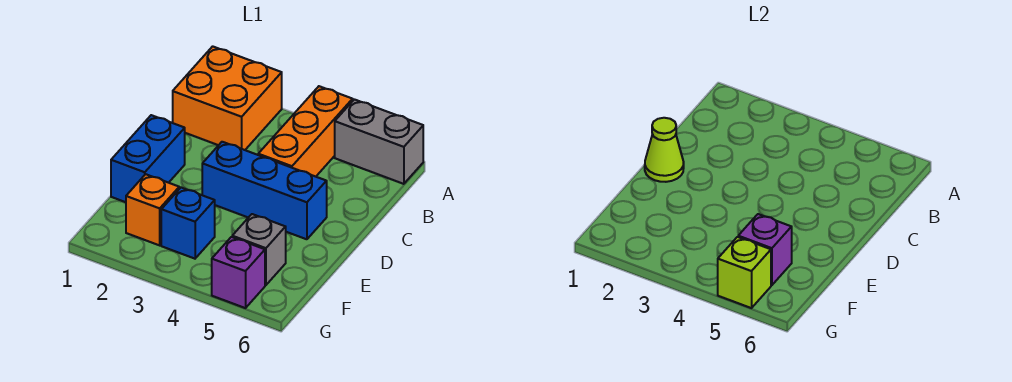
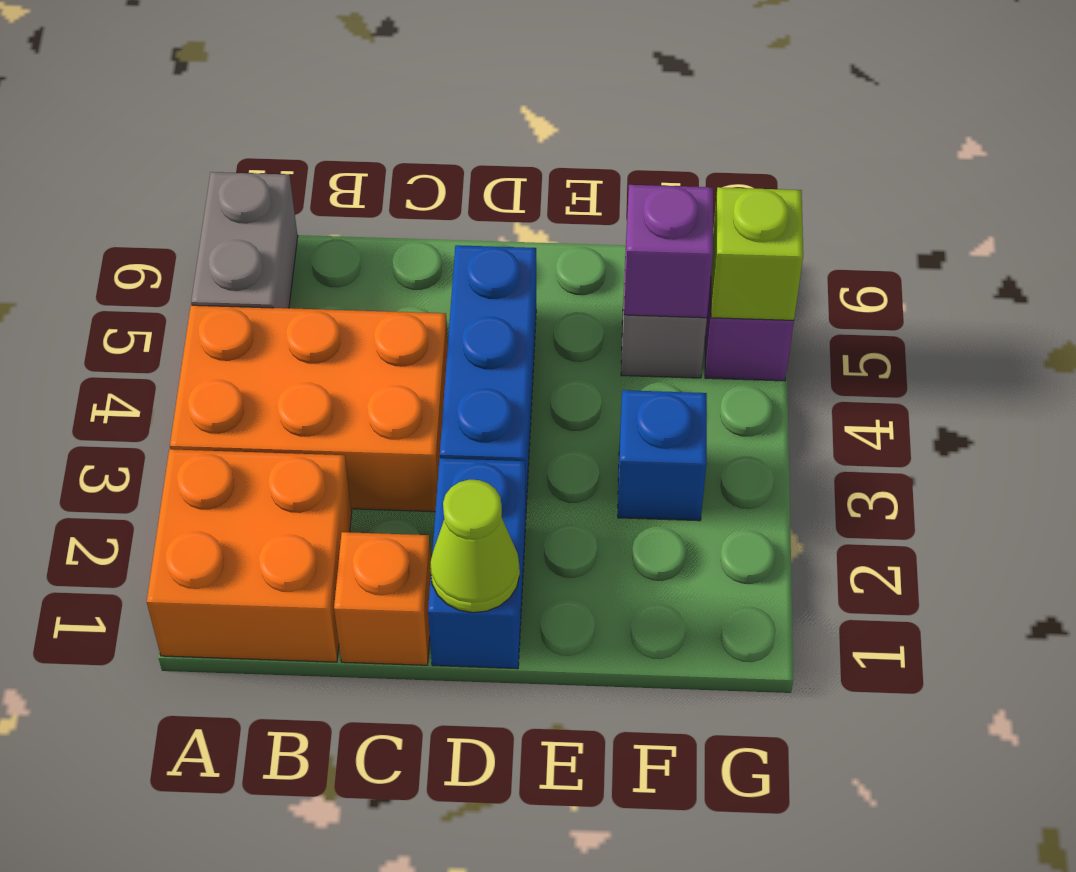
orange brick A4:C4 level 1 -> orange brick A3:C4 level 1
blue brick D1:E1 level 1 -> blue brick D1:D2 level 1
orange brick F2 level 1 -> orange brick C1 level 1

